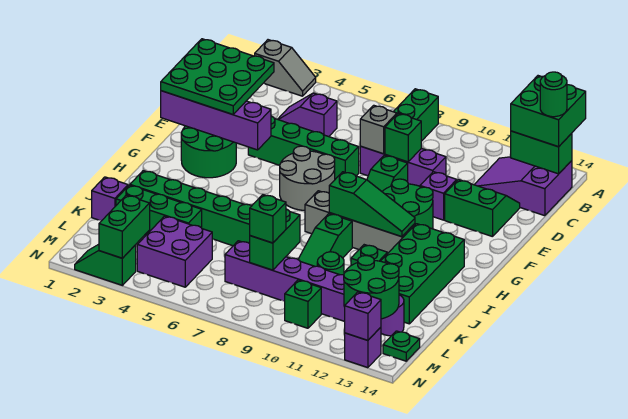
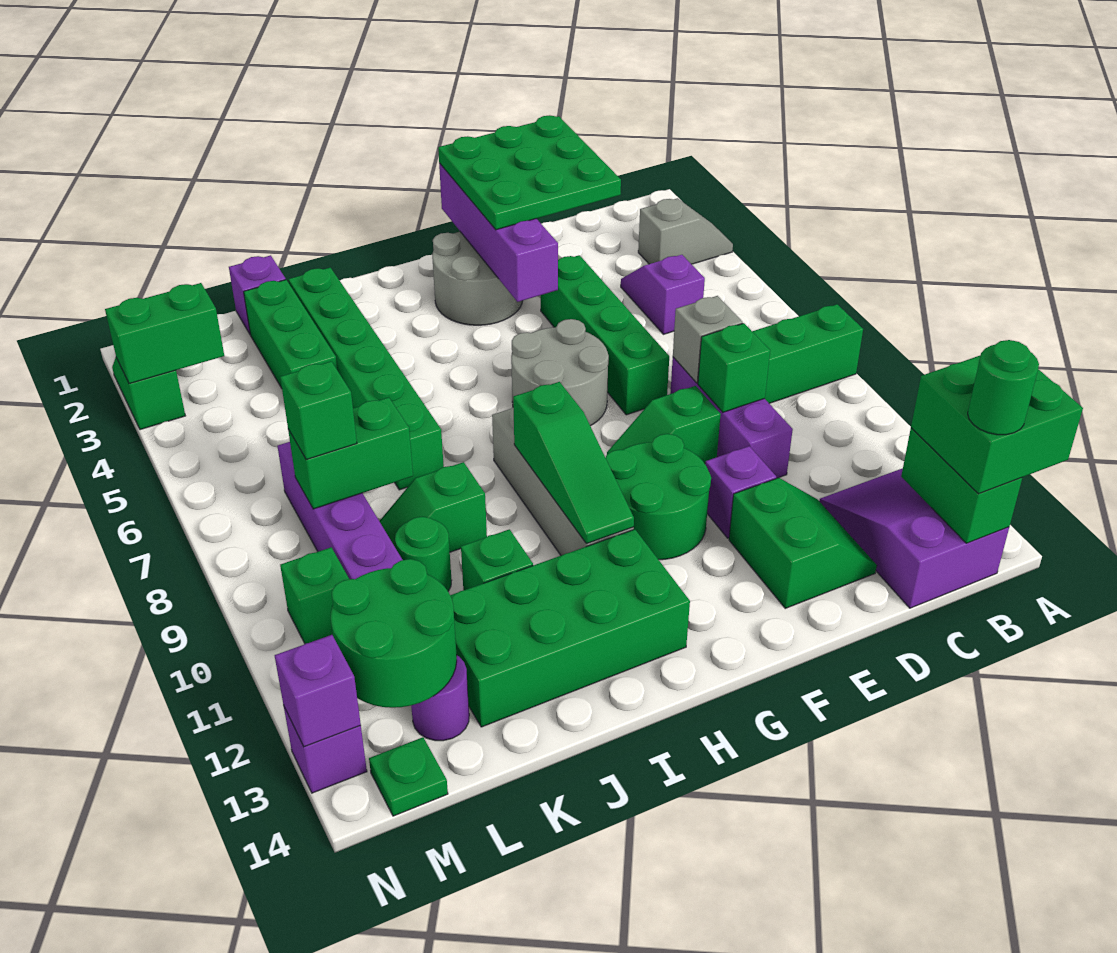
grey slope A2:A3 level 1 top 2 -> grey slope A3:B3 level 1 top B
green round brick F2:G3 level 1 -> grey round brick F2:G3 level 1
green slope I9:K9 level 1 top I -> green slope J9:K9 level 1 top J
purple brick L4:M5 level 1 -> none

